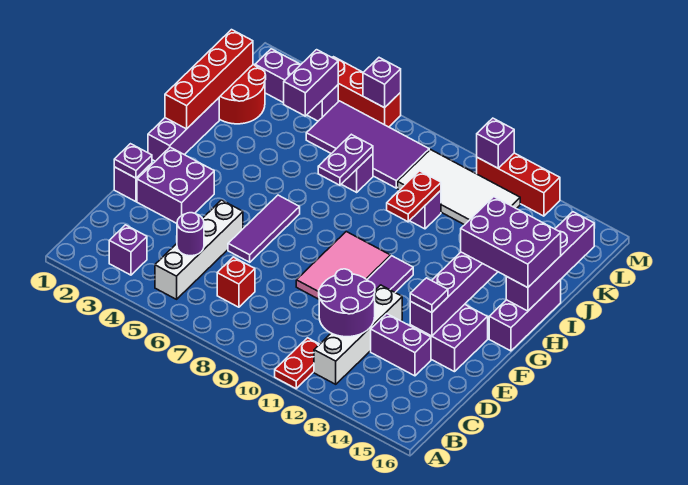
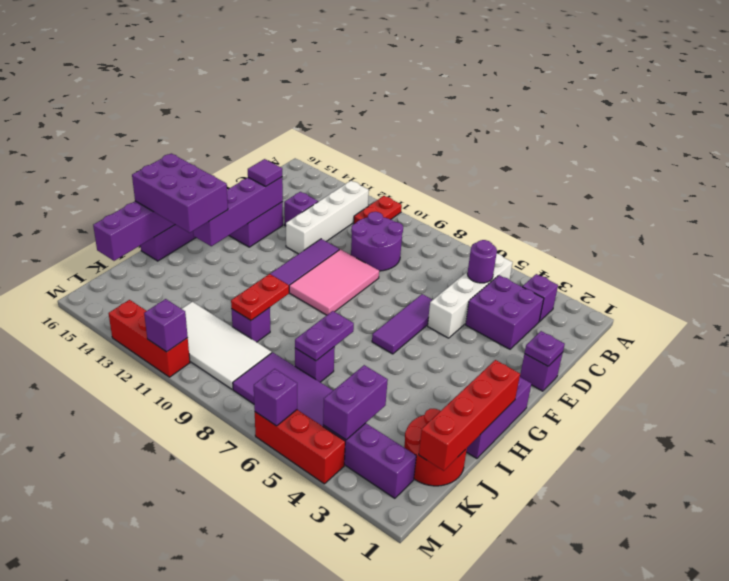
red brick C7 level 1 -> none
purple round brick C11:D12 level 2 -> purple round brick C9:D10 level 1
purple brick D13:D14 level 1 -> purple brick D13 level 1
purple brick E2:F3 level 1 -> purple brick C3:D4 level 1

